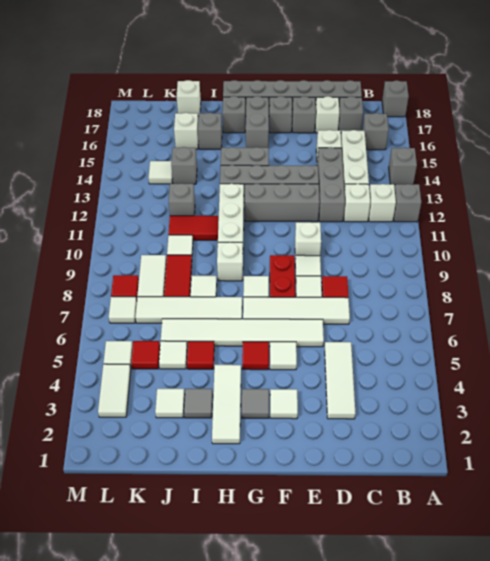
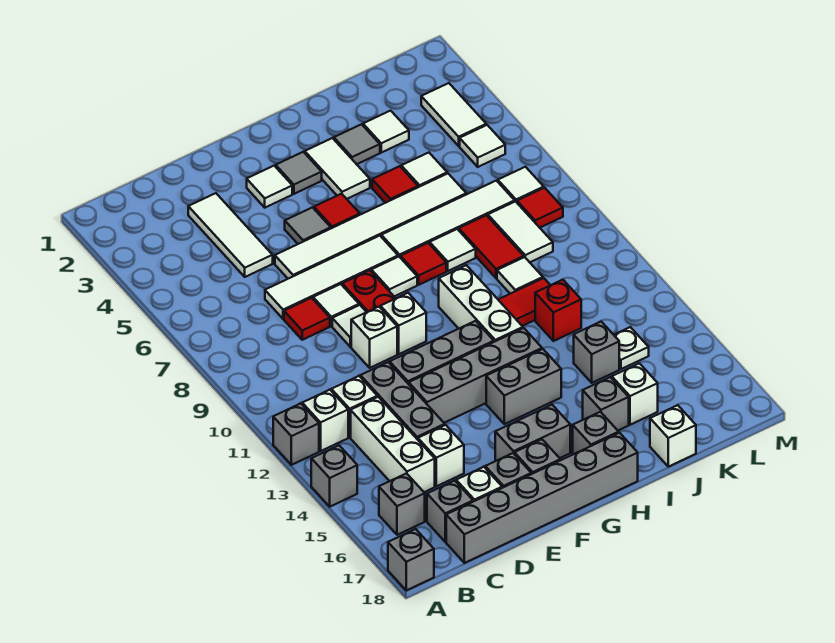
white tile F5 level 1 -> grey tile F5 level 1
grey brick G16:G17 level 1 -> grey brick F16:G16 level 1
white tile H2:H4 level 1 -> white tile H3:H4 level 1
white brick H9 level 1 -> white brick F10 level 1
grey brick J12 level 1 -> red brick J12 level 1
red tile K5 level 1 -> red tile H8 level 1
white tile K14 level 1 -> white plate K14 level 1

